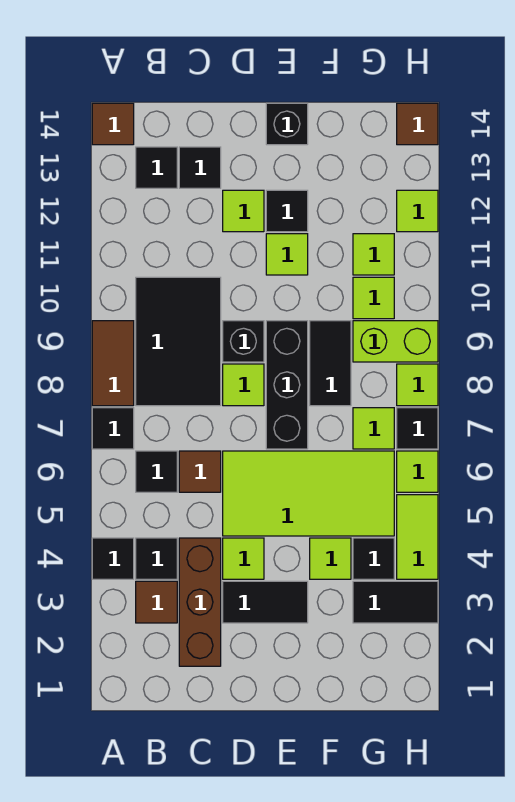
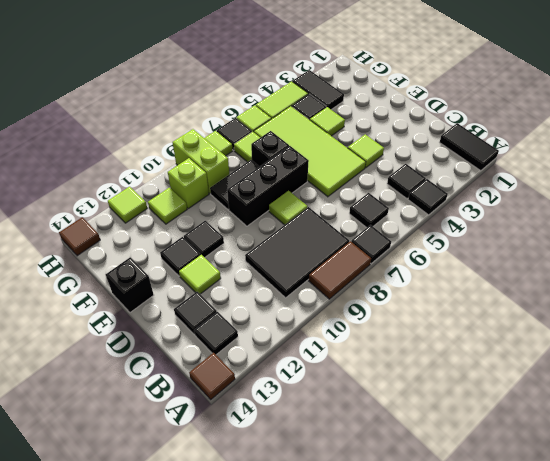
brown tile B3 level 1 -> none
brown brick C2:C4 level 1 -> none
brown tile C6 level 1 -> none
black tile D3:E3 level 1 -> black tile A1:B1 level 1
black brick D9 level 1 -> black brick F7 level 1
lime tile E11 level 1 -> black tile E11 level 1
lime tile G10 level 1 -> lime brick G10 level 1

